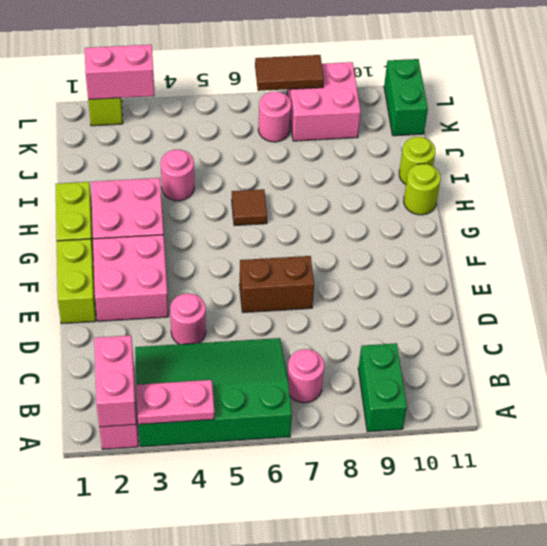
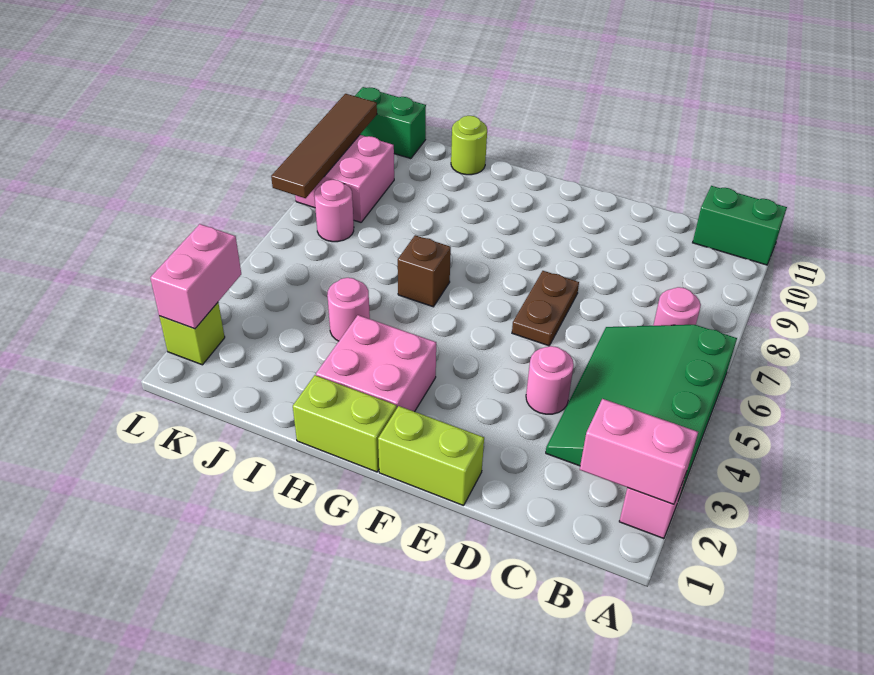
pink plate A3:A4 level 2 -> none
green brick A9:B9 level 1 -> green brick A11:B11 level 1
pink brick E2:F3 level 1 -> none
brown brick E6:E7 level 1 -> brown plate E6:E7 level 1
brown tile H6 level 1 -> brown brick H6 level 1
lime round brick H11 level 1 -> none
brown tile L7:L8 level 2 -> brown tile L7:L10 level 2

